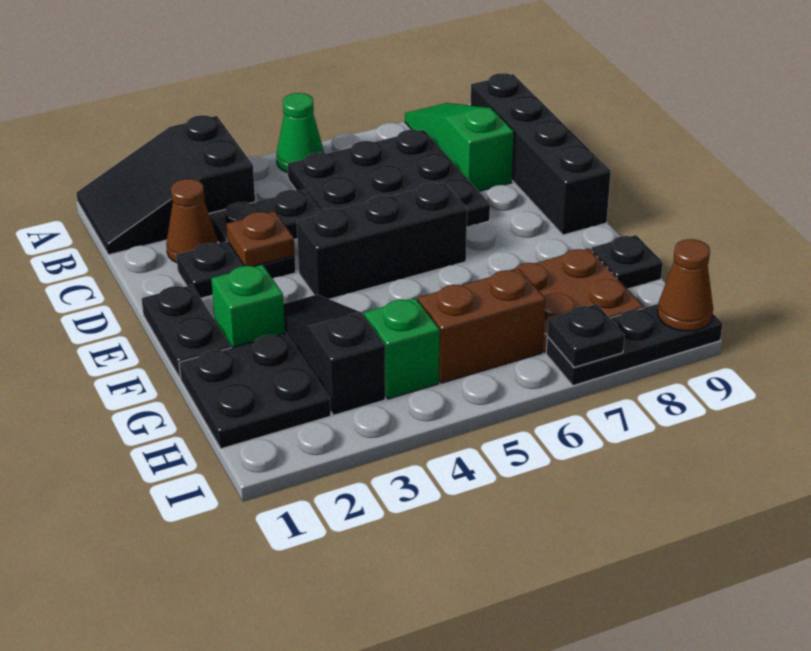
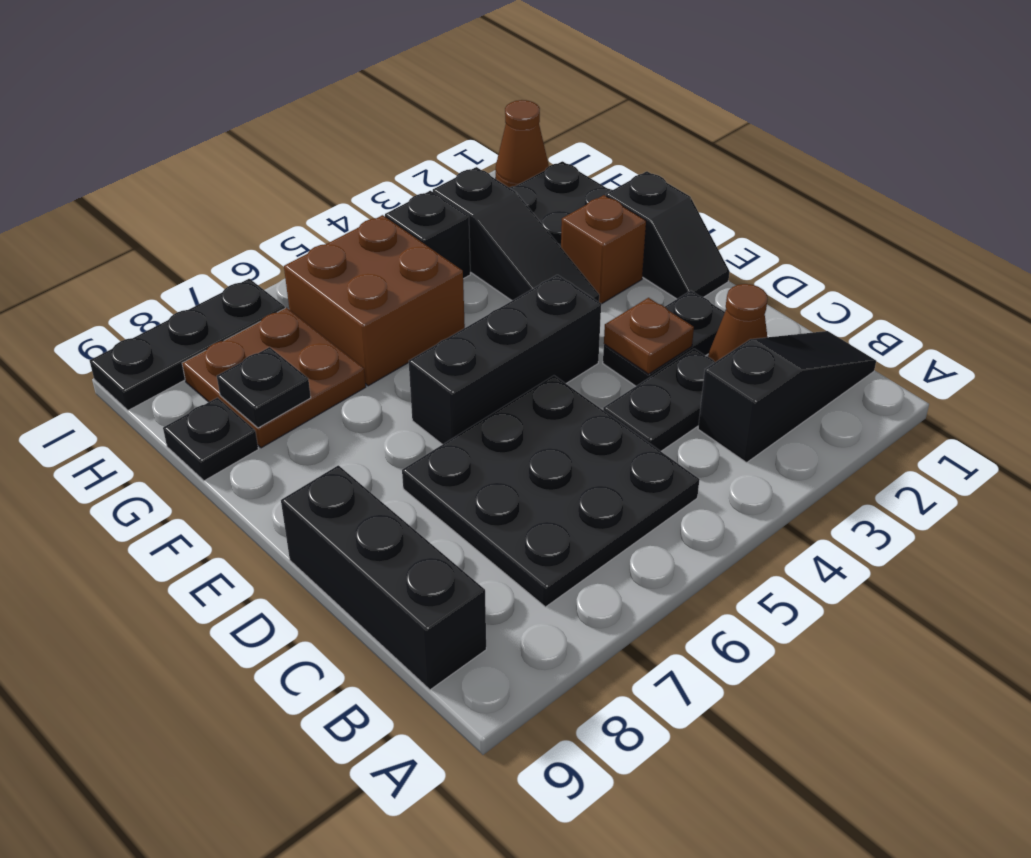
black slope A1:B3 level 1 top 3 -> black slope B1:B3 level 1 top 3
green cone A5 level 1 -> none
green slope A8:C8 level 1 top C -> none
black brick B9:E9 level 1 -> black brick B9:D9 level 1
black plate E1:F1 level 1 -> black slope E1:F1 level 1 top F
green brick F2 level 1 -> brown brick F2 level 1
green brick H4 level 1 -> black brick H4 level 1
brown brick H5:H6 level 1 -> brown brick G5:H6 level 1
black plate I7 level 2 -> black plate G8 level 2
brown cone I9 level 2 -> brown cone I1 level 1

